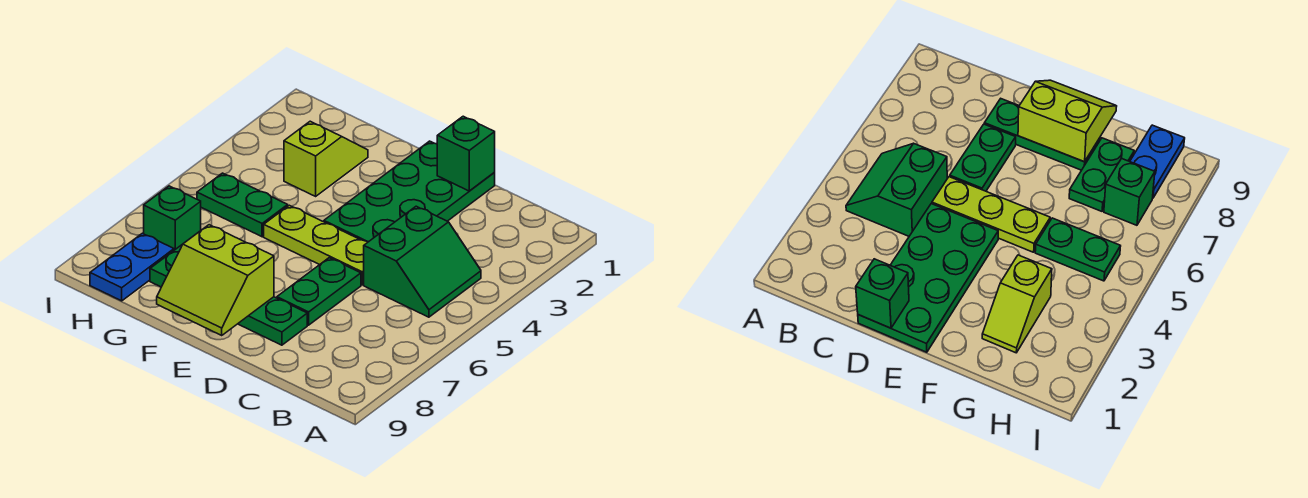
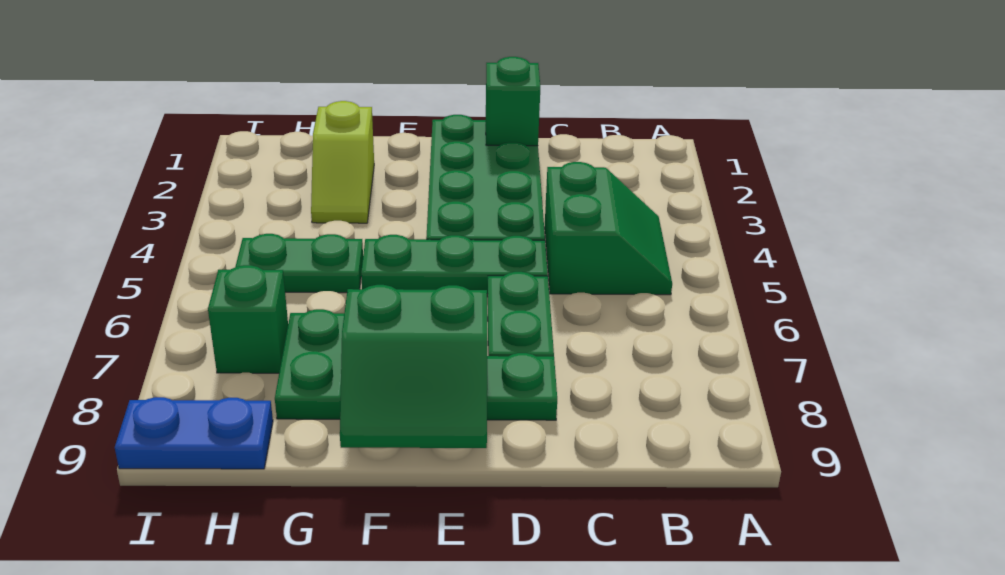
lime plate D5:F5 level 1 -> green plate D5:F5 level 1
lime slope E8:F9 level 2 top 8 -> green slope E8:F9 level 2 top 8
lime slope G2:G3 level 1 top 3 -> lime slope G2:G3 level 1 top 2
blue plate H8:H9 level 1 -> blue plate H9:I9 level 1

